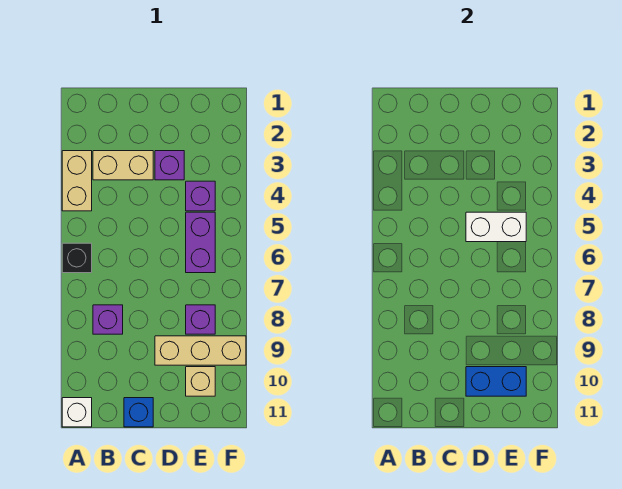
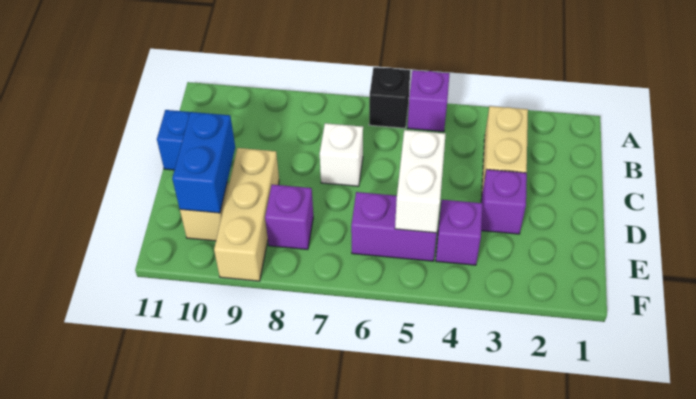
tan brick A3:A4 level 1 -> none
white brick A11 level 1 -> white brick C7 level 1
purple brick B8 level 1 -> purple brick A5 level 1

